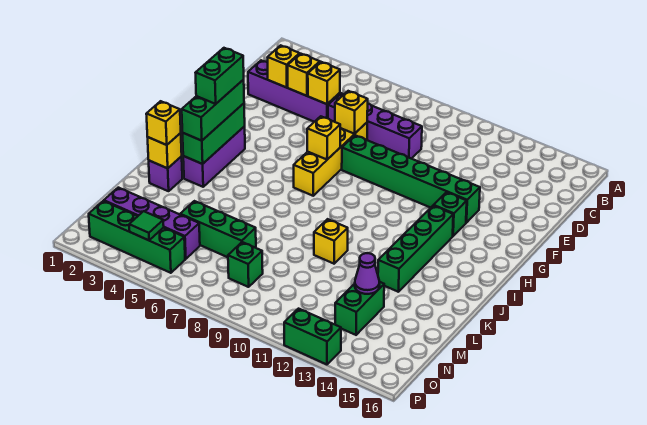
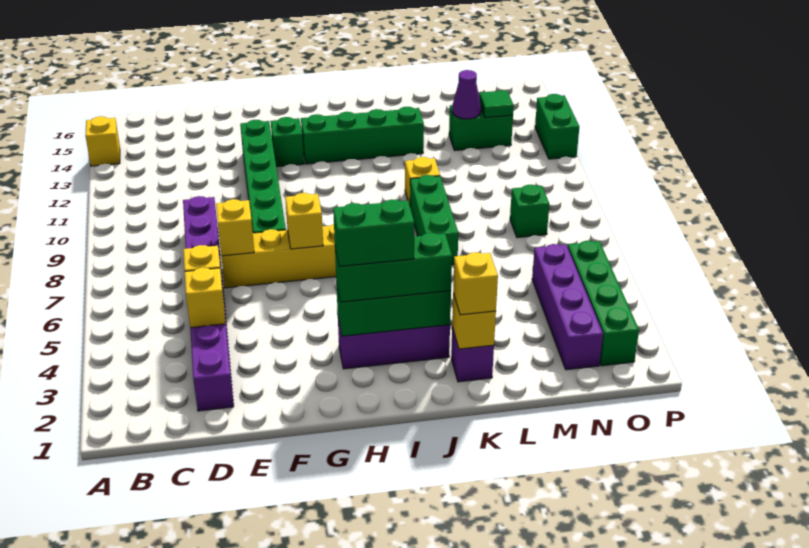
yellow brick D3 level 2 -> yellow brick A14 level 1
green brick M5:M7 level 1 -> green brick K7:K9 level 1
green tile O4 level 2 -> green tile N13 level 2

